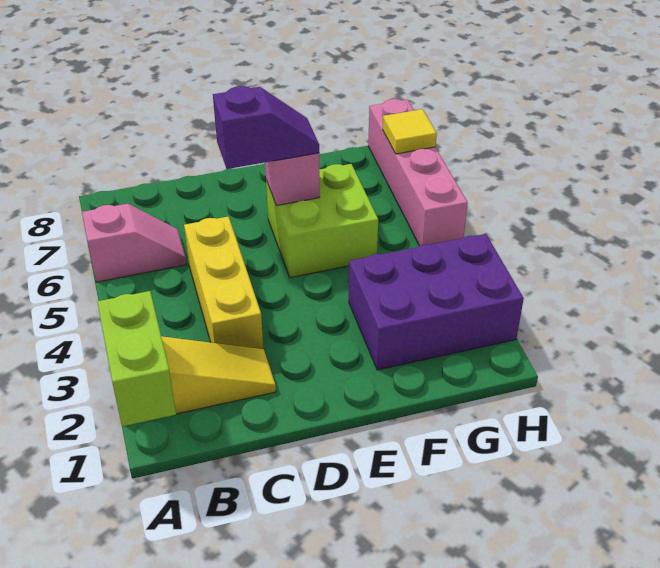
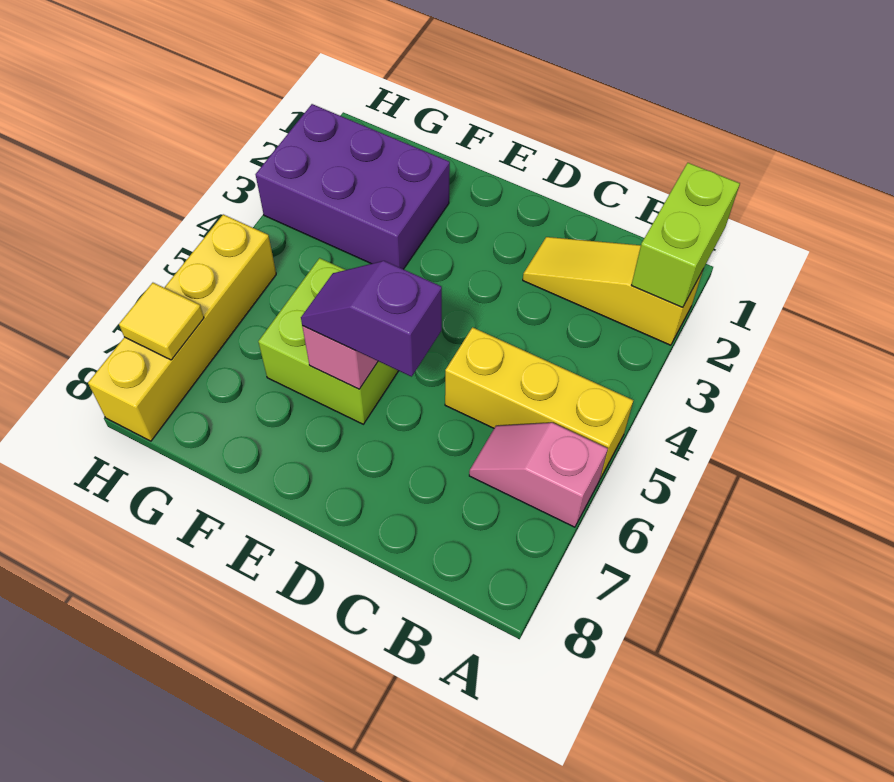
yellow brick C3:C5 level 1 -> yellow brick A5:C5 level 1
pink brick H5:H8 level 1 -> yellow brick H5:H8 level 1

